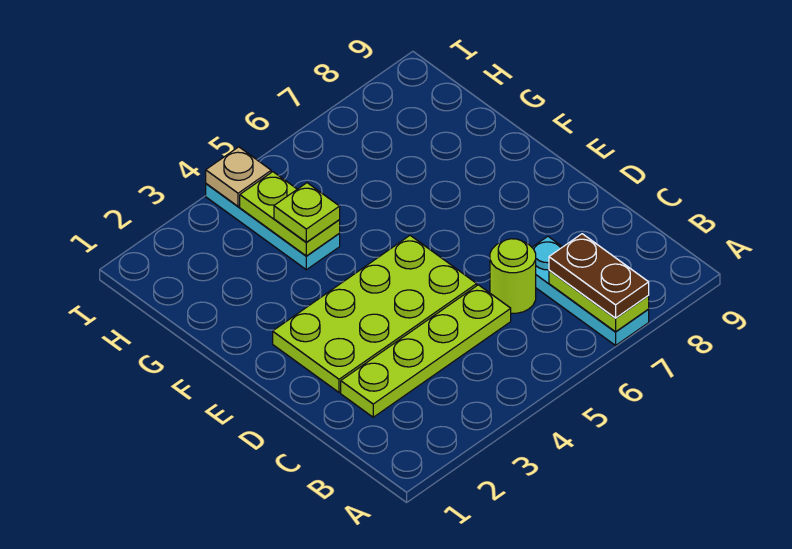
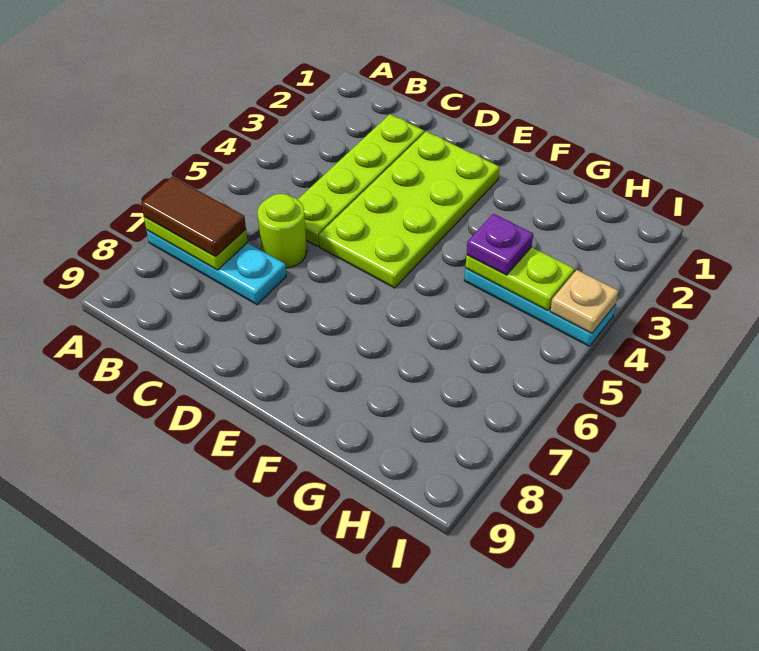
brown plate A7:B7 level 3 -> brown tile A7:B7 level 3
lime plate G4 level 3 -> purple plate G4 level 3

